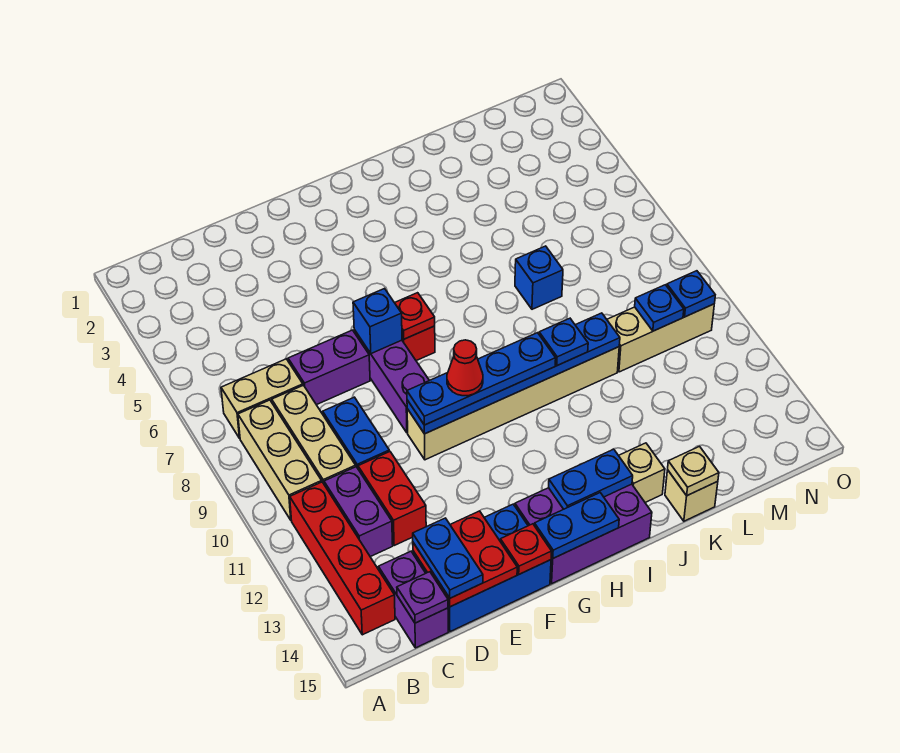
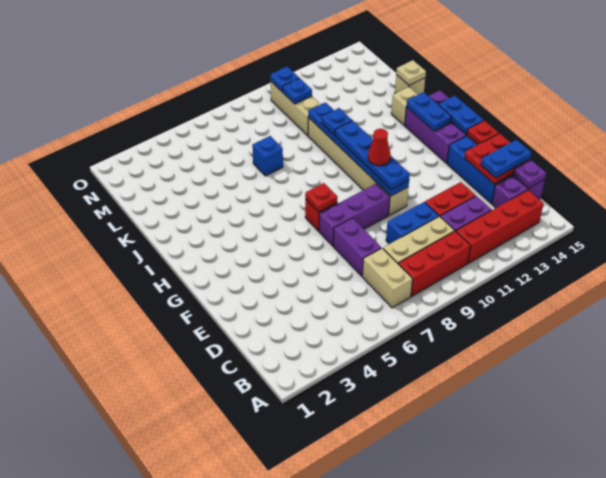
tan brick B8:B10 level 1 -> red brick B8:B10 level 1
blue brick F7 level 2 -> none

